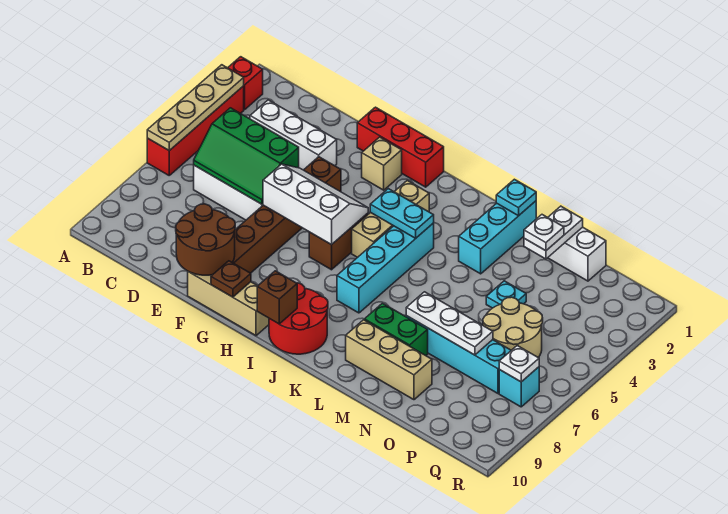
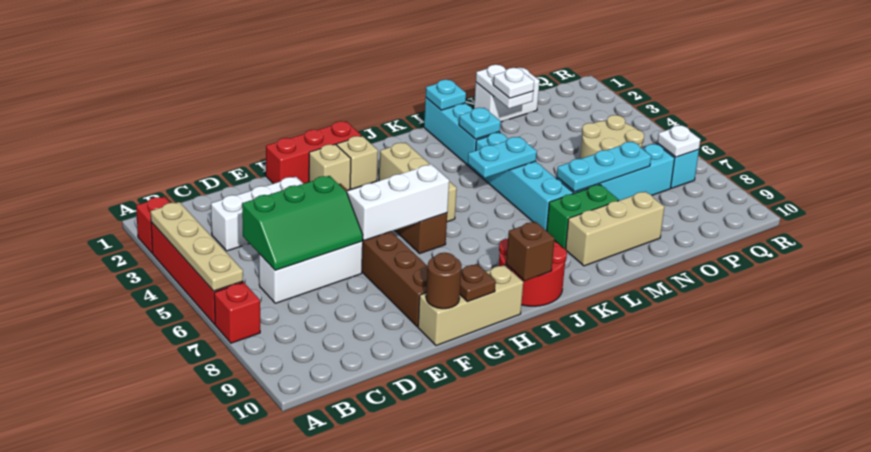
none -> red brick A7 level 1
brown round brick E9:F10 level 2 -> brown round brick F10 level 2
none -> tan brick H2 level 1
cyan plate I4:J4 level 2 -> cyan plate K5:L5 level 2
cyan brick J4:J7 level 1 -> cyan brick L4:L7 level 1
white plate M7:O7 level 2 -> cyan plate M7:O7 level 2
cyan plate N4 level 1 -> cyan plate L3 level 2

